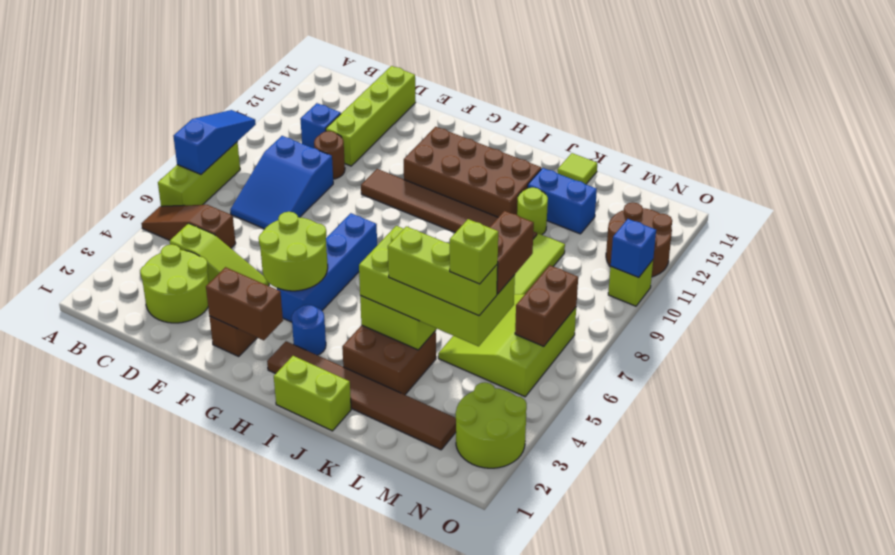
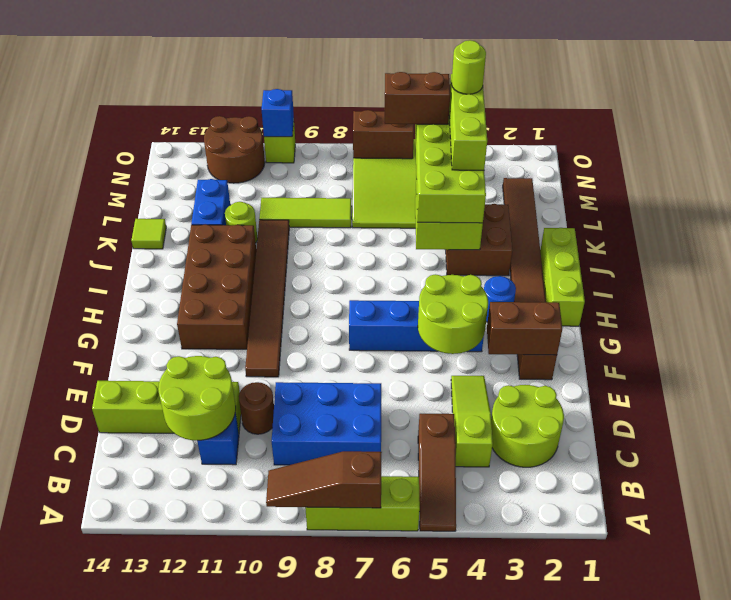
blue slope A7:A9 level 2 top 7 -> brown slope A7:A9 level 2 top 7
blue slope C7:D9 level 1 top 9 -> blue brick C7:D9 level 1
brown brick F2:G2 level 2 -> brown brick F2:F3 level 2
lime brick I1:J1 level 1 -> lime brick H1:J1 level 1
lime brick M4 level 5 -> lime round brick M4 level 5
lime round brick N2:O3 level 1 -> lime round brick C11:D12 level 2

